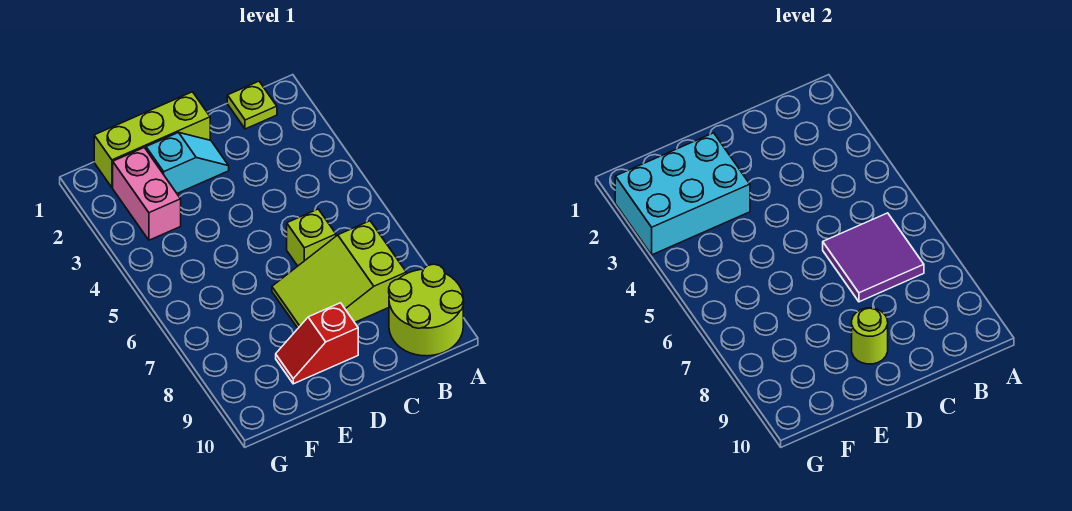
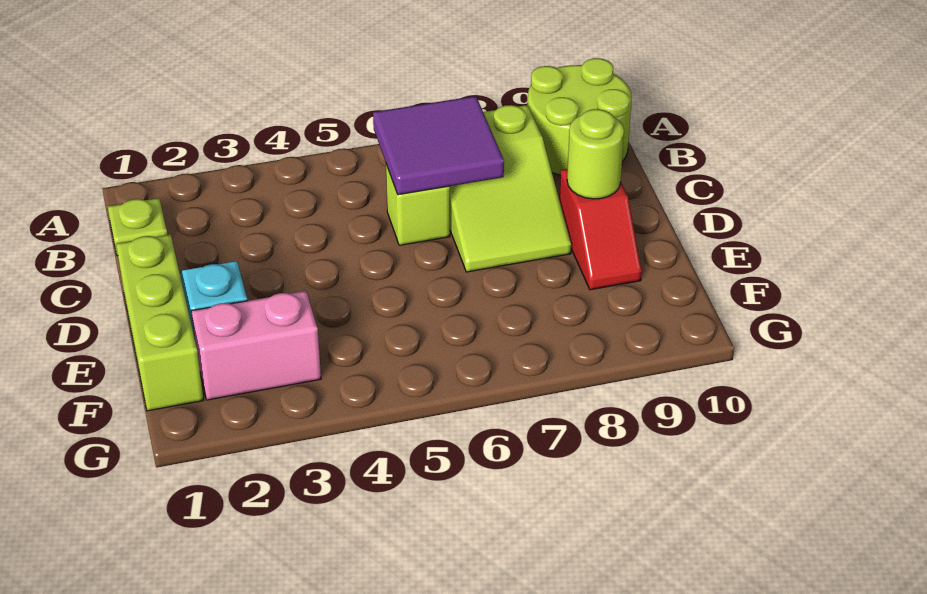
cyan brick E2:G3 level 2 -> none

